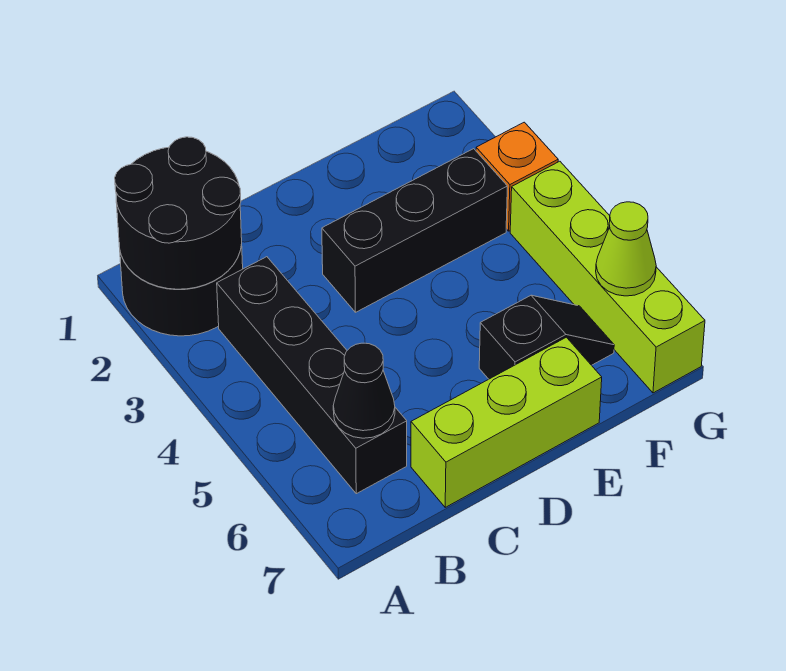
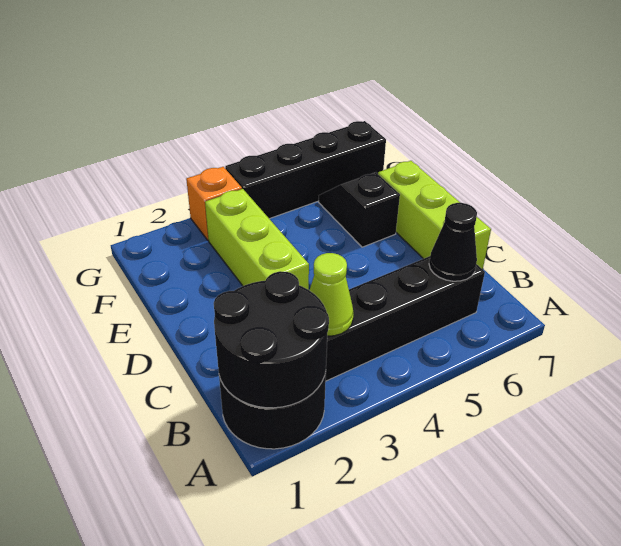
black brick D3:F3 level 1 -> lime brick D3:F3 level 1
lime brick G4:G7 level 1 -> black brick G4:G7 level 1
lime cone G6 level 2 -> lime cone B3 level 2

